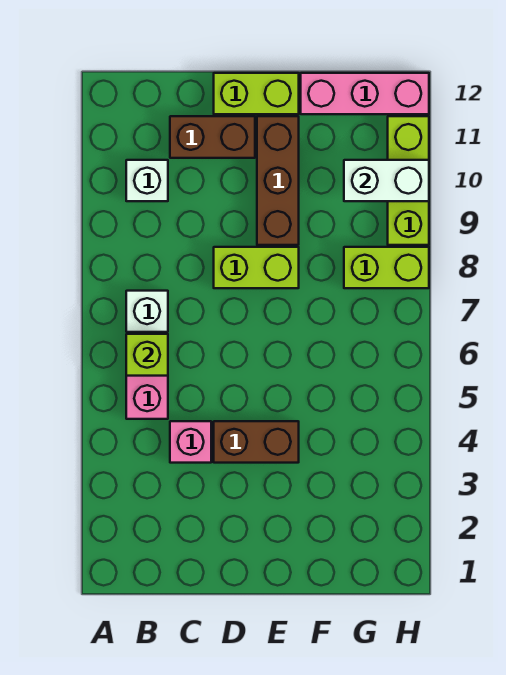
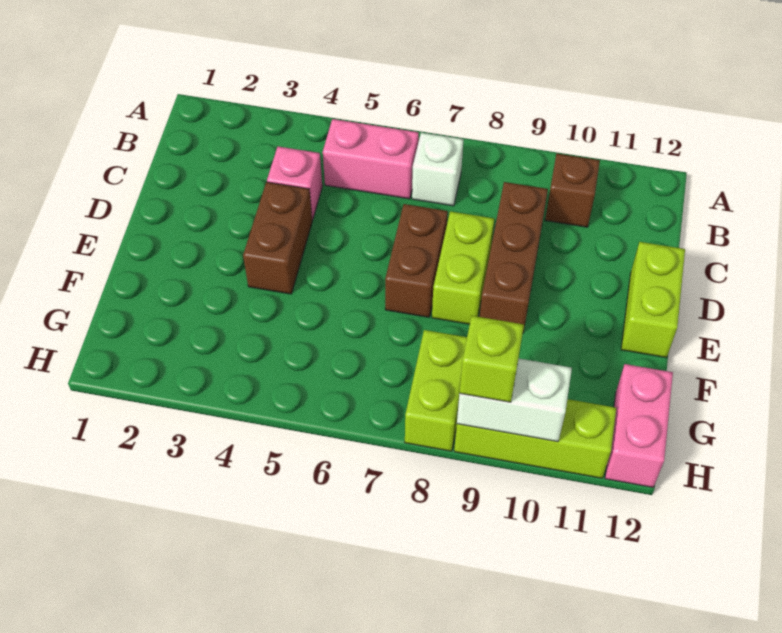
lime brick B6 level 2 -> lime brick H9 level 3
white brick B10 level 1 -> brown brick B10 level 1
brown brick C11:D11 level 1 -> brown brick D7:E7 level 1
brown brick E9:E11 level 1 -> brown brick C9:E9 level 1
pink brick F12:H12 level 1 -> pink brick G12:H12 level 1
white brick G10:H10 level 2 -> white brick H9:H10 level 2

